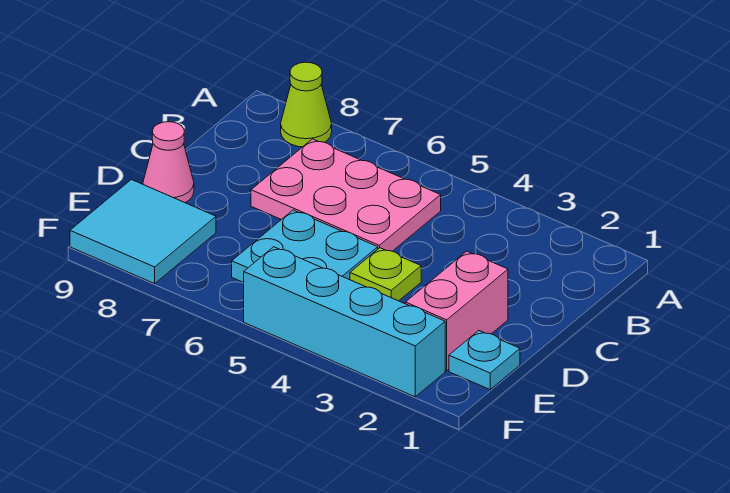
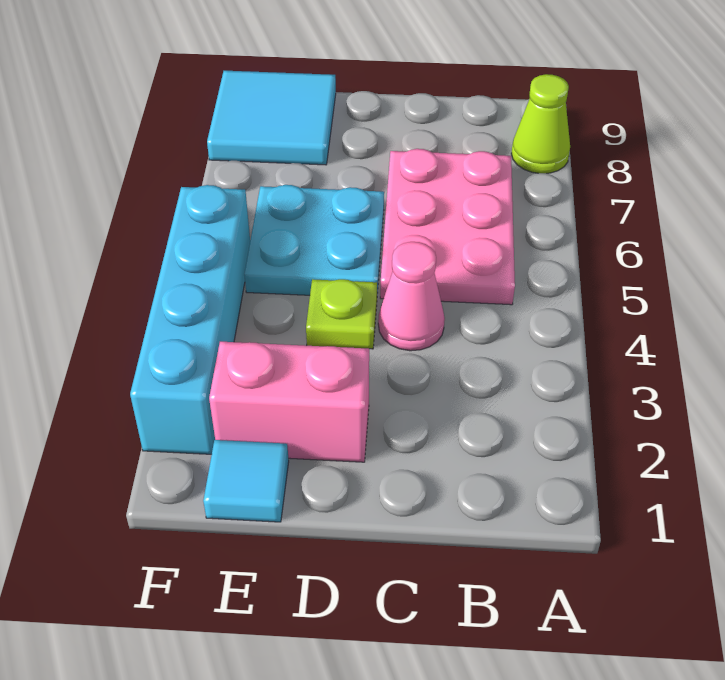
pink cone D9 level 1 -> pink cone C4 level 1
cyan plate E1 level 1 -> cyan tile E1 level 1

